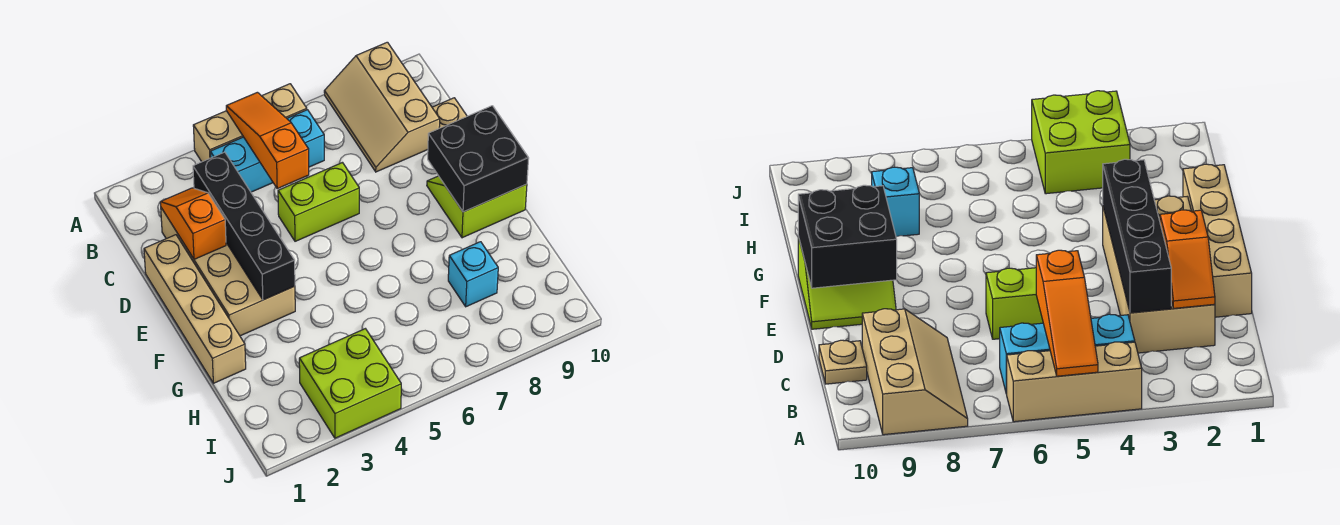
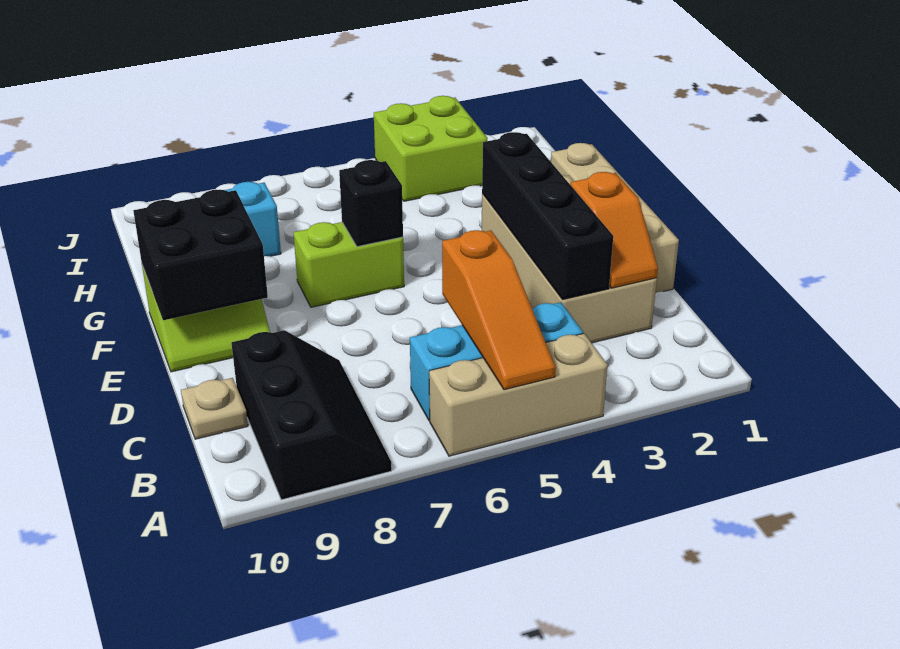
tan slope A8:C9 level 1 top 9 -> black slope A8:C9 level 1 top 9
lime brick D5:D6 level 1 -> lime brick F6:F7 level 1
none -> black brick F6 level 2

